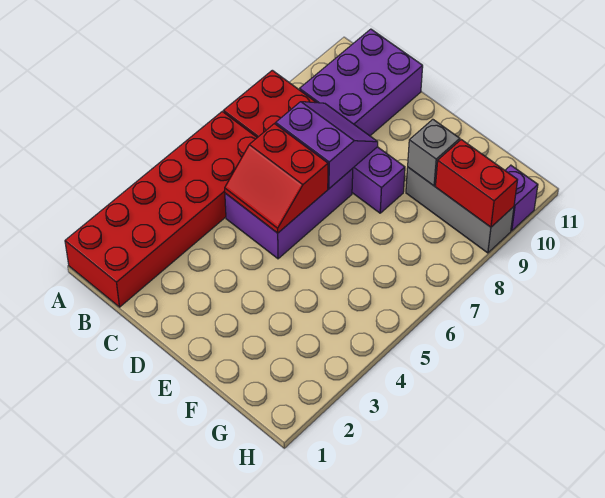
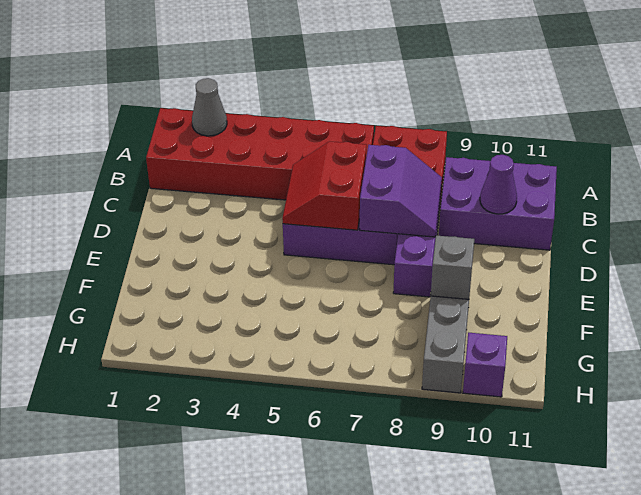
none -> grey cone A2 level 2
none -> purple cone C10 level 2
red brick G9:H9 level 2 -> none

